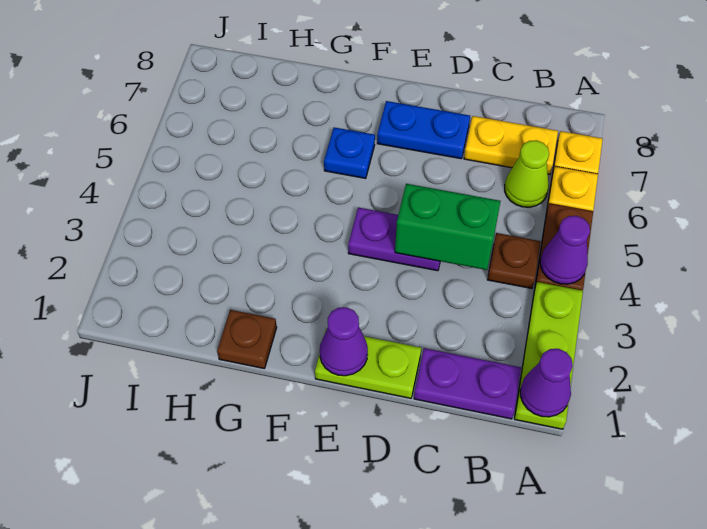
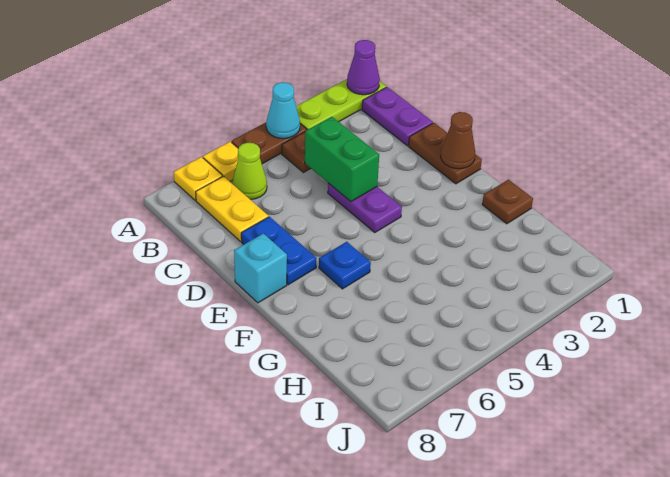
purple cone A4 level 2 -> cyan cone A4 level 2
lime plate D1:E1 level 1 -> brown plate D1:E1 level 1
purple cone E1 level 2 -> brown cone E1 level 2
none -> cyan brick E8 level 1

